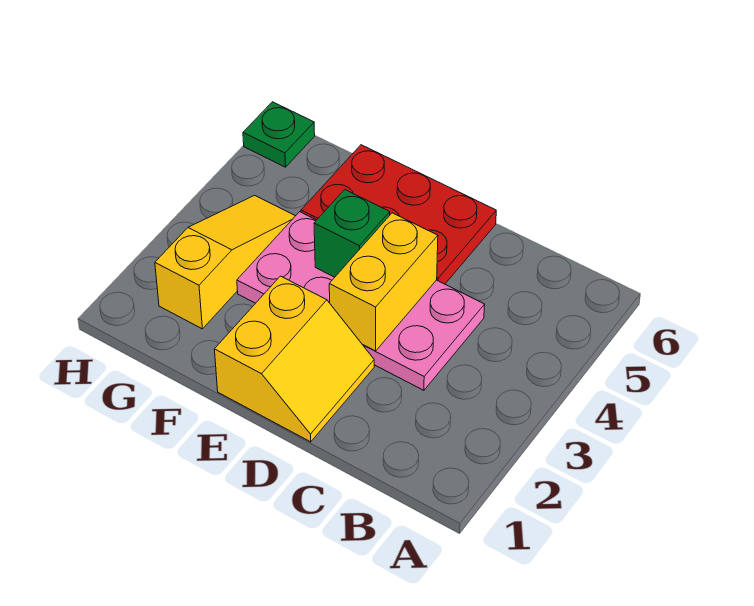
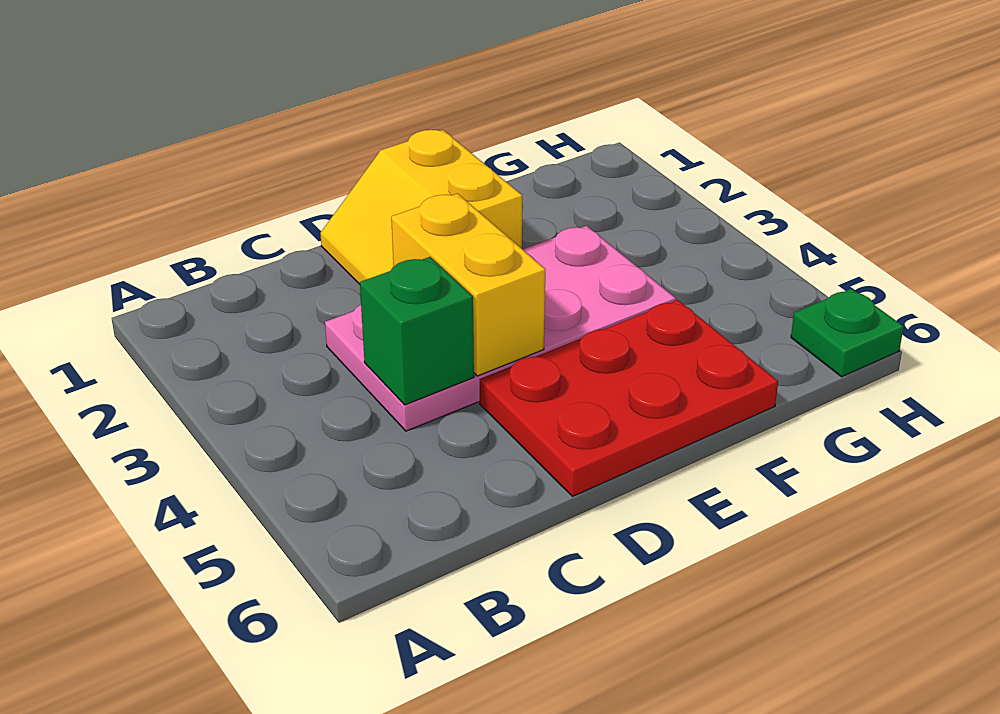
green brick E4 level 2 -> green brick C4 level 2
yellow slope G2:G4 level 1 top 2 -> none

